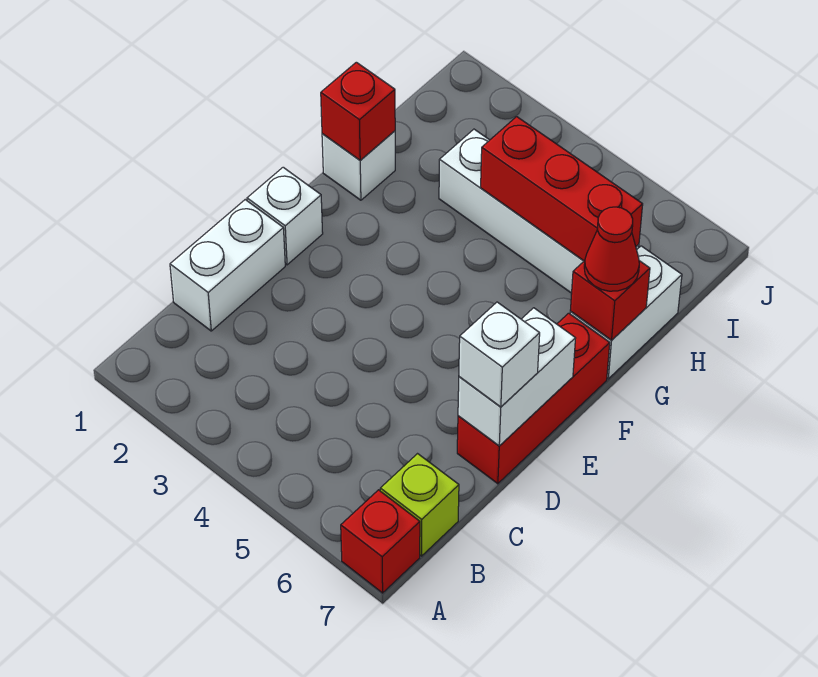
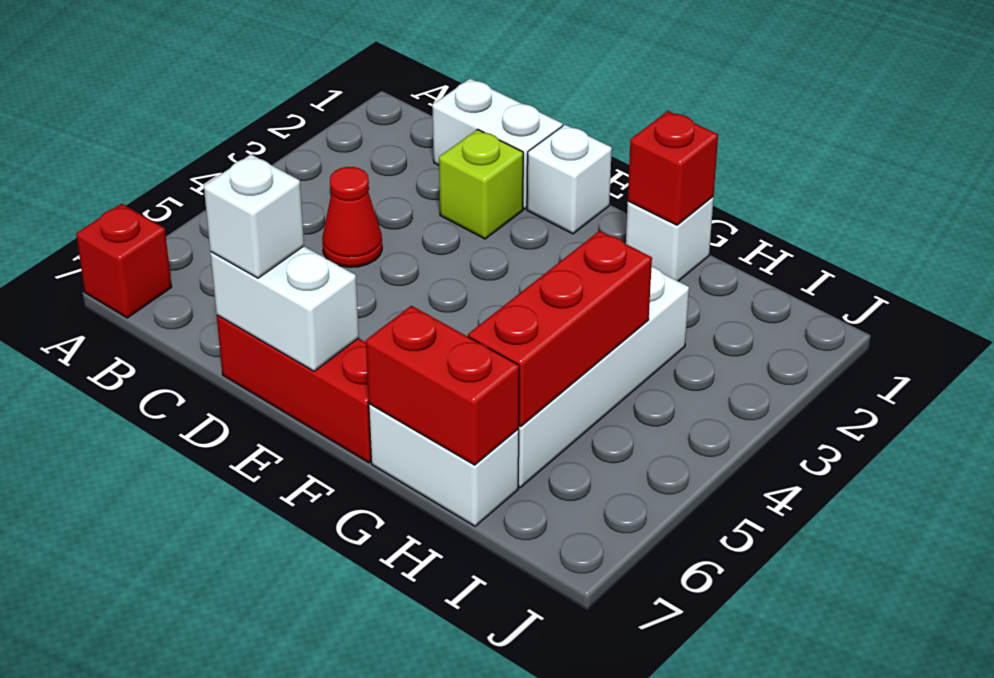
lime brick B7 level 1 -> lime brick D2 level 1
red brick G7 level 2 -> red brick G7:H7 level 2
red cone G7 level 3 -> red cone C4 level 1

